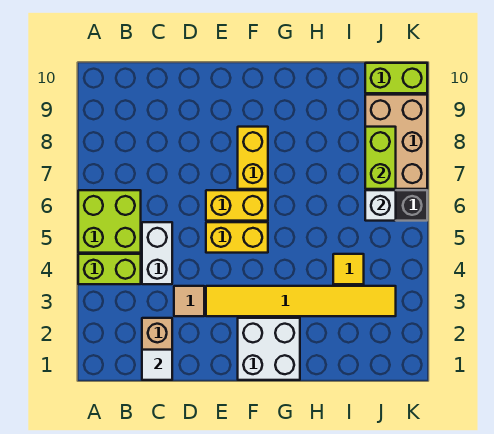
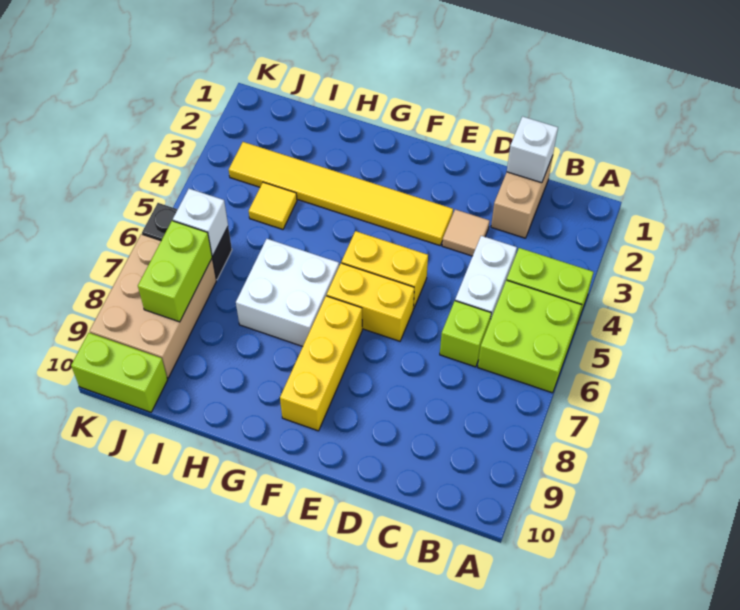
white tile C1 level 2 -> white brick C1 level 2
none -> lime brick C6 level 1
white brick F1:G2 level 1 -> white brick G6:H7 level 1
yellow brick F7:F8 level 1 -> yellow brick F7:F9 level 1

